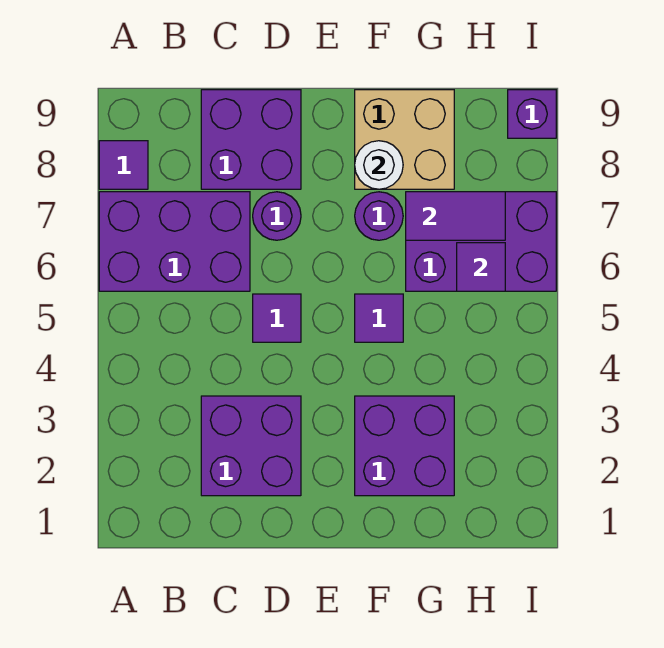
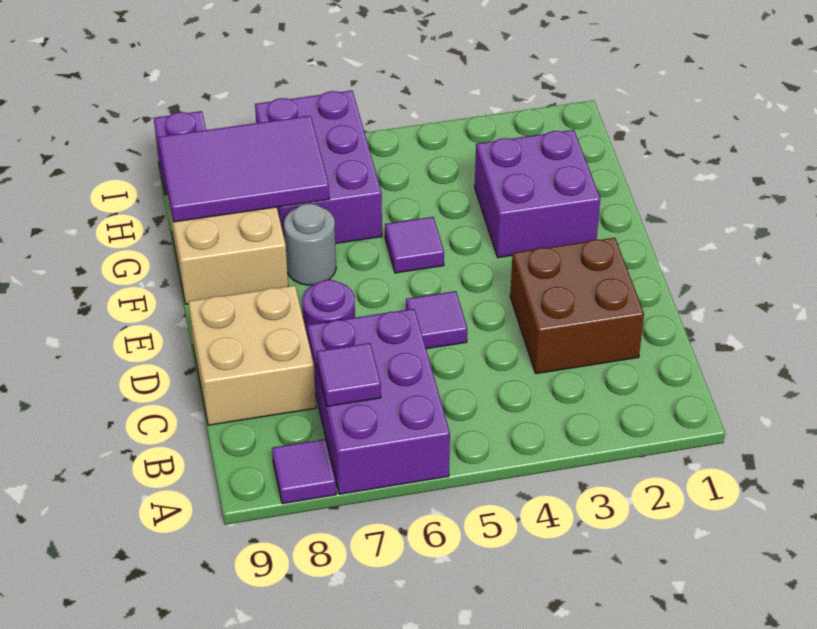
purple brick C2:D3 level 1 -> brown brick C2:D3 level 1
purple brick C8:D9 level 1 -> tan brick C8:D9 level 1
purple round brick F7 level 1 -> grey round brick F7 level 1
white round brick F8 level 2 -> none
purple tile G7:H7 level 2 -> purple tile G7:H9 level 2
purple tile H6 level 2 -> purple tile B7 level 2

